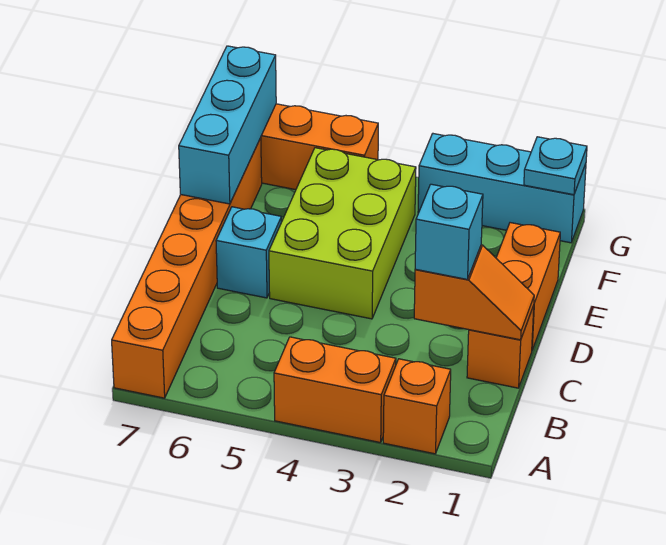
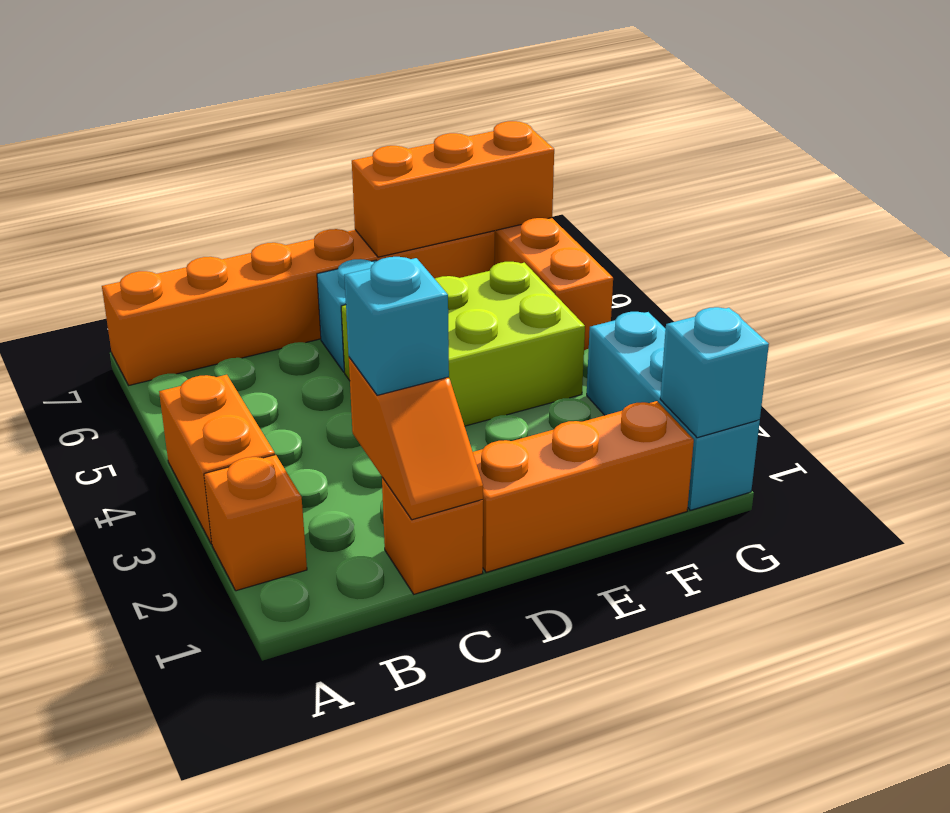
orange brick D1:E1 level 1 -> orange brick D1:F1 level 1
cyan brick E7:G7 level 2 -> orange brick E7:G7 level 2
cyan plate G1 level 2 -> cyan brick G1 level 2

